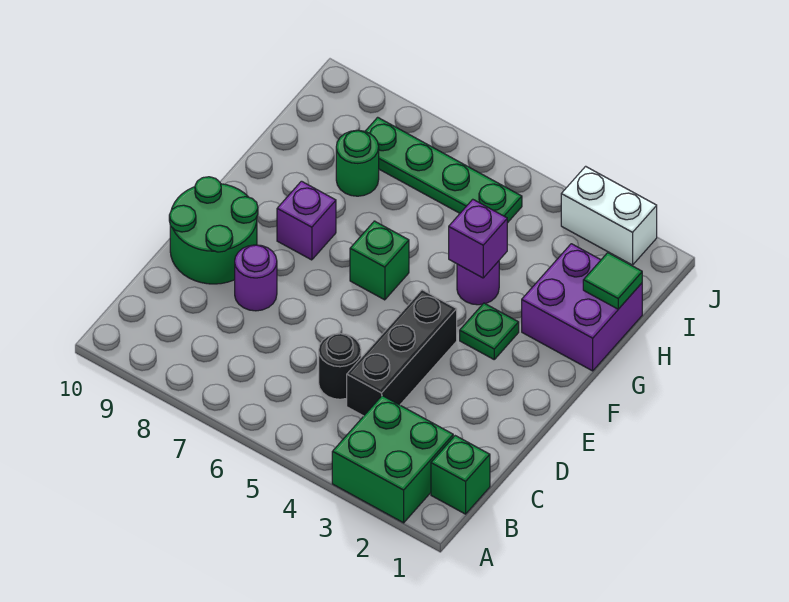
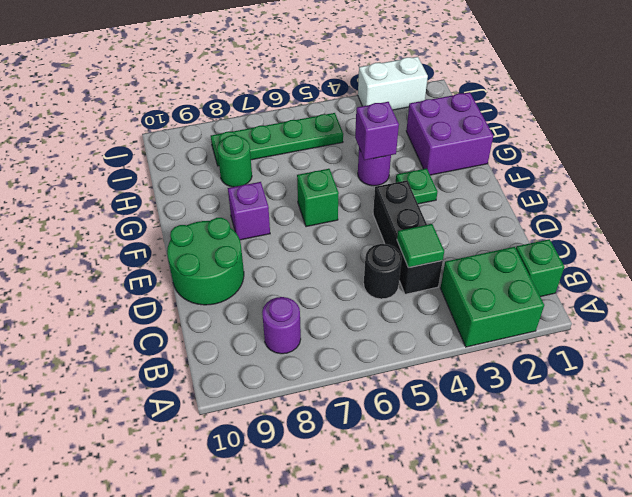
purple round brick D8 level 1 -> purple round brick B8 level 1
green tile H1 level 2 -> green tile C4 level 2

